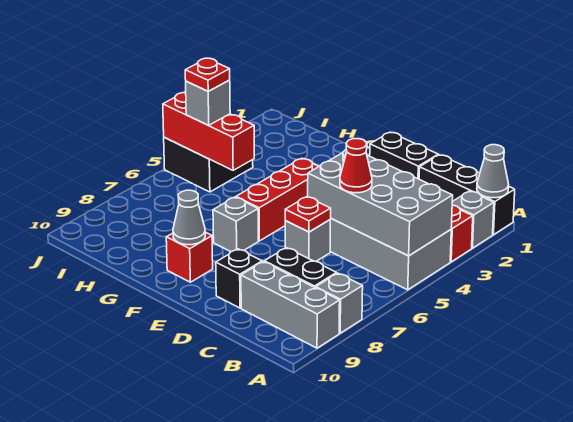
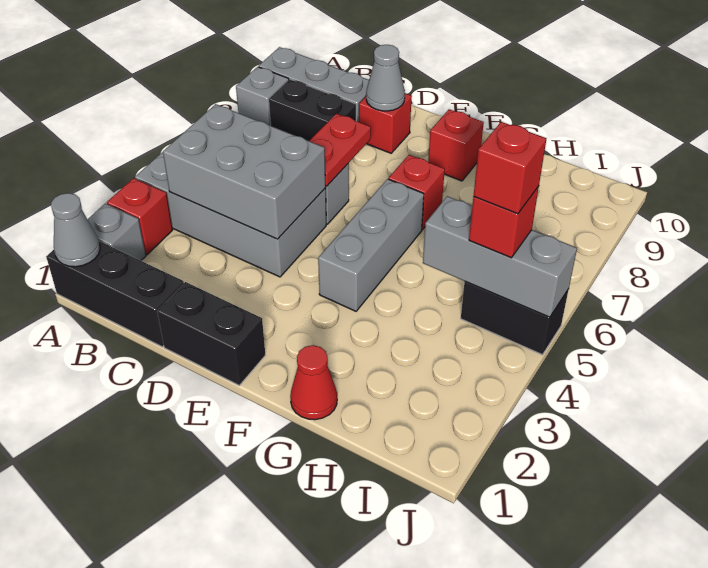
grey brick A4:D5 level 2 -> grey brick B4:D5 level 2
red cone C5 level 3 -> red cone G1 level 1
red plate D6 level 2 -> red plate D6:D7 level 2
black brick D9 level 1 -> red brick D9 level 1
red brick F4:F6 level 1 -> grey brick F4:F6 level 1
grey brick F7 level 1 -> red brick F7 level 1
grey cone F9 level 2 -> grey cone D9 level 2
red brick H5:J5 level 2 -> grey brick H5:J5 level 2
black brick I4:J5 level 1 -> black brick I5:J5 level 1
grey brick I5 level 3 -> red brick I5 level 3
red plate I5 level 4 -> red brick I5 level 4

